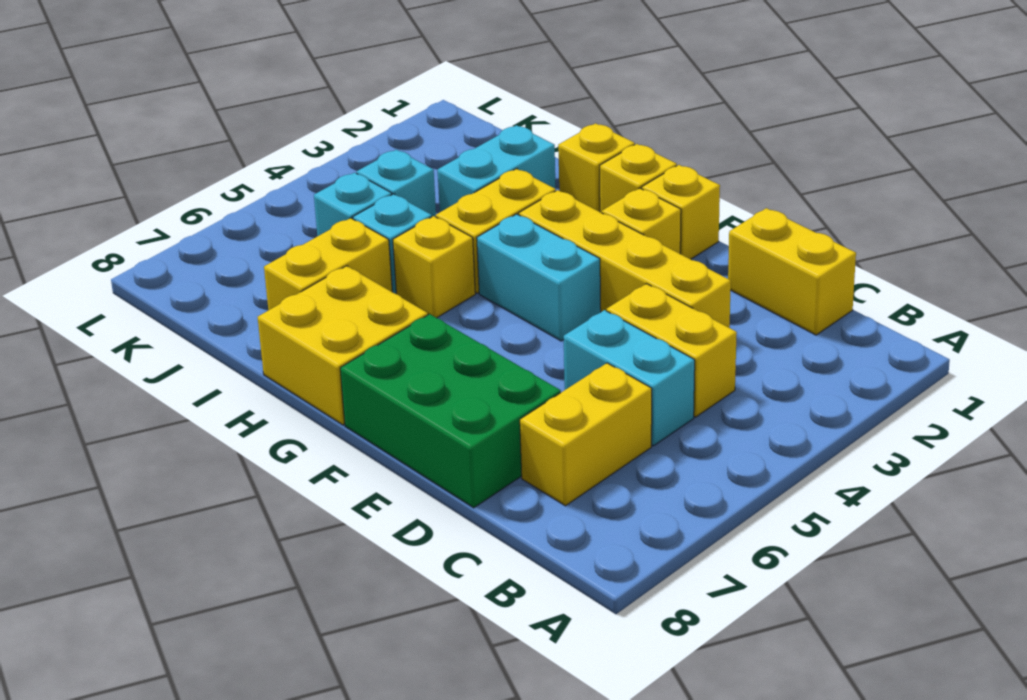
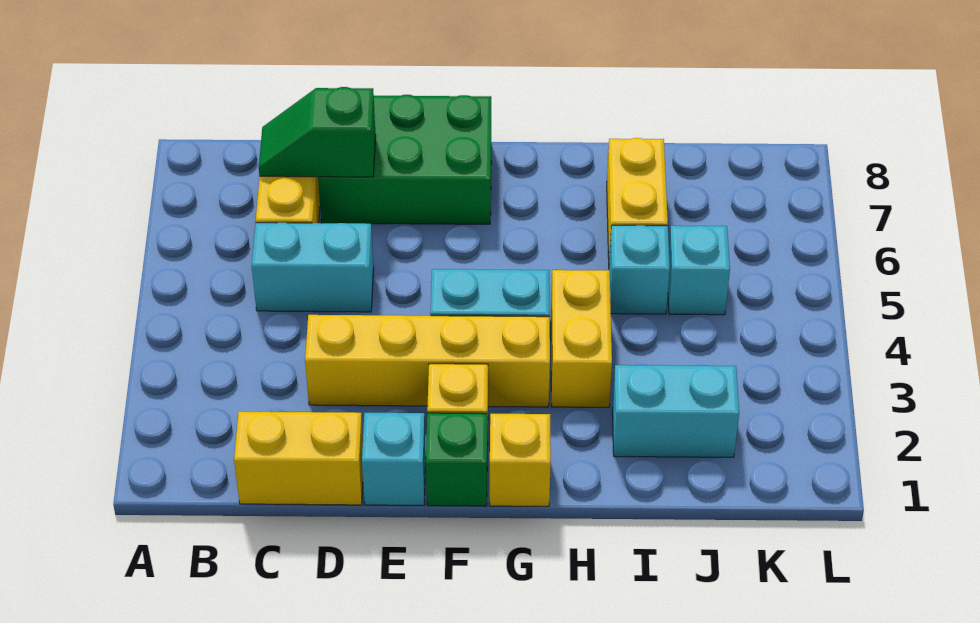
yellow brick C4:D4 level 1 -> none
none -> green slope C7:D7 level 2 top D
yellow brick F1 level 1 -> green brick F1 level 1
yellow brick G7:H8 level 1 -> none
yellow brick H1 level 1 -> none
yellow brick H5 level 1 -> none
cyan brick I2:I3 level 1 -> cyan brick I2:J2 level 1
cyan brick J4 level 1 -> cyan brick E1 level 1

